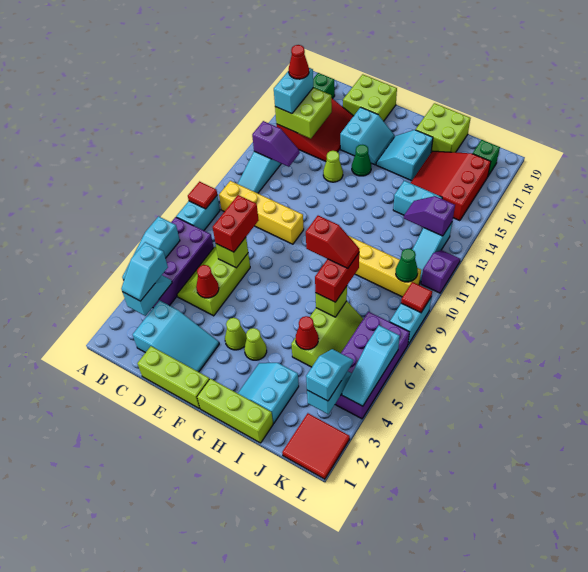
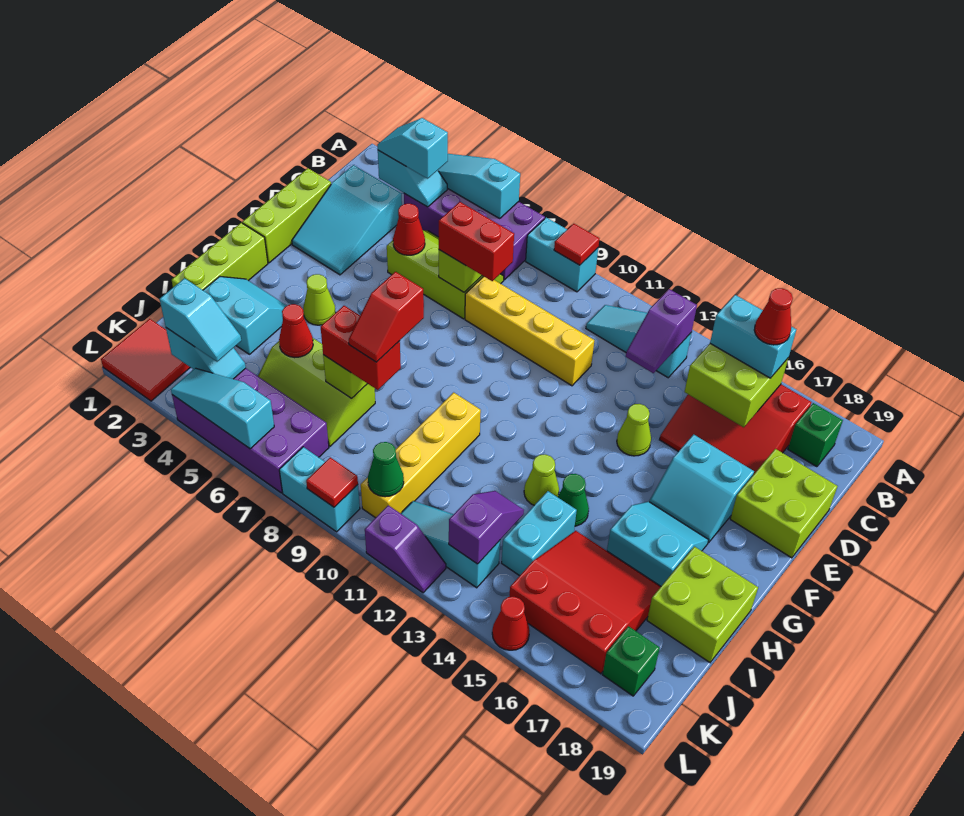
yellow brick B10:E10 level 1 -> yellow brick D8:D11 level 1
lime cone F4 level 1 -> lime cone H13 level 1
green cone F15 level 1 -> green cone H14 level 1
none -> red cone L15 level 1

